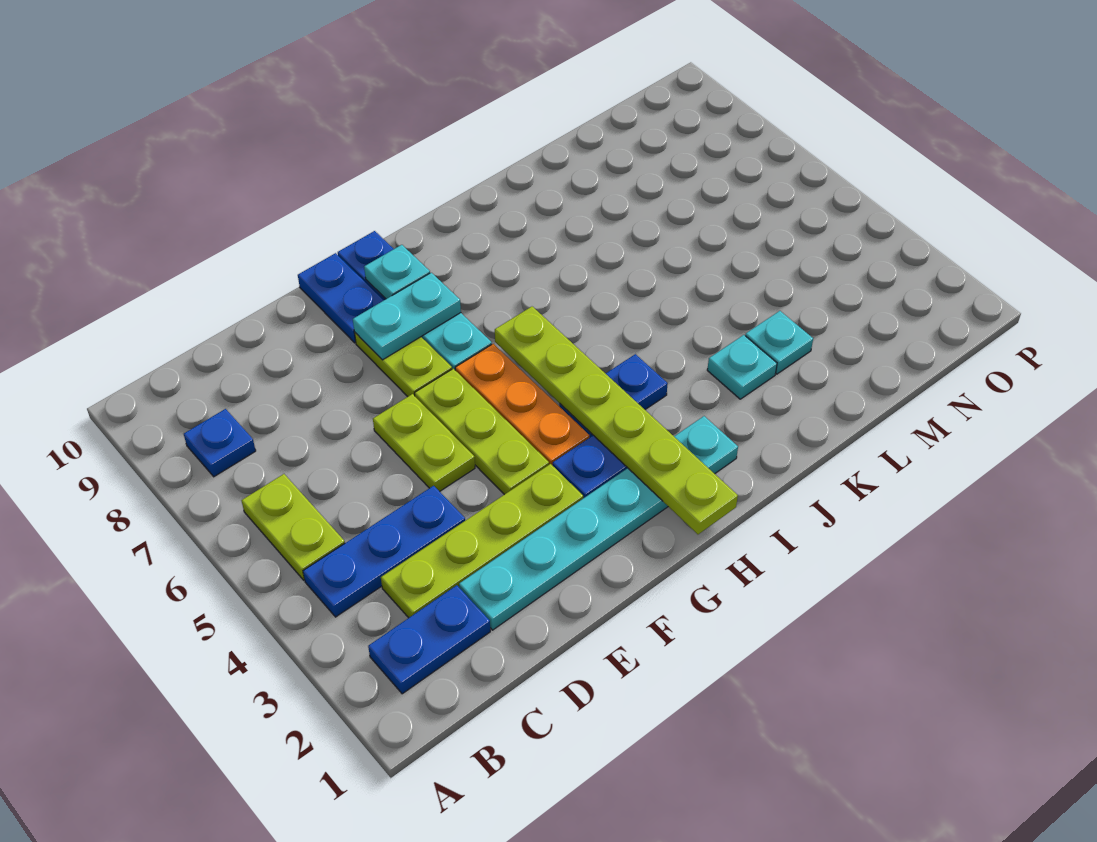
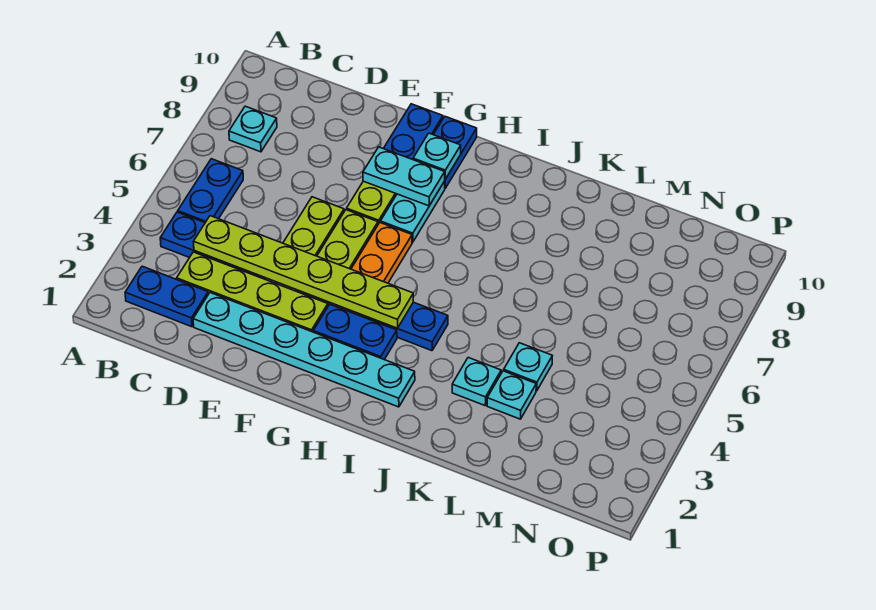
lime plate B5:B6 level 1 -> blue plate B5:B6 level 1
blue plate B8 level 1 -> cyan plate B8 level 1
lime plate H1:H6 level 2 -> lime plate C4:H4 level 2
none -> cyan plate L4 level 1

